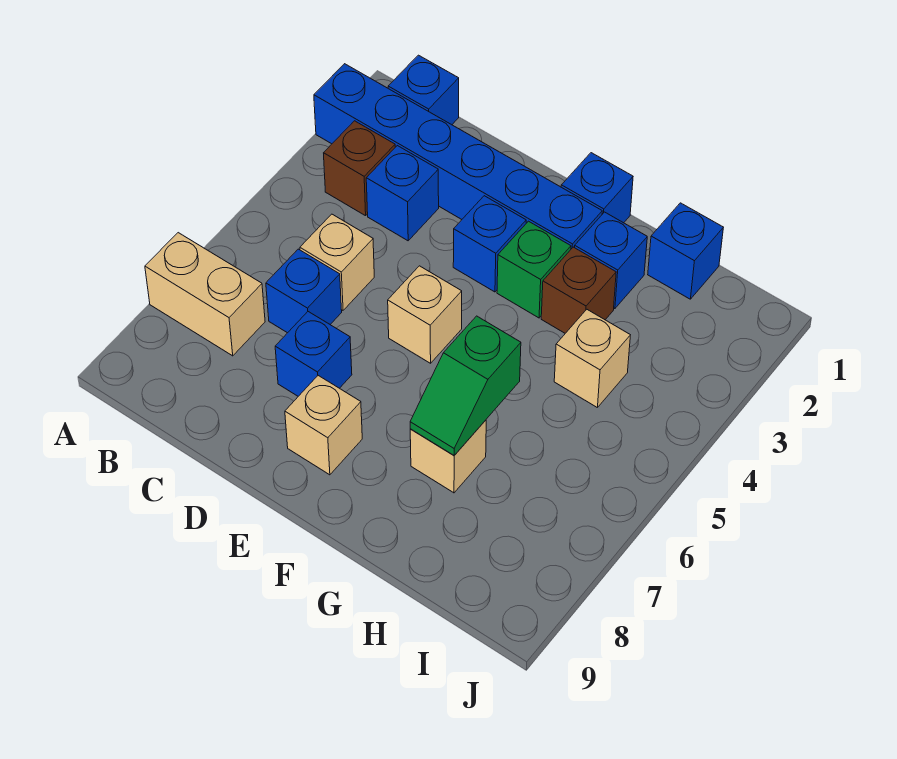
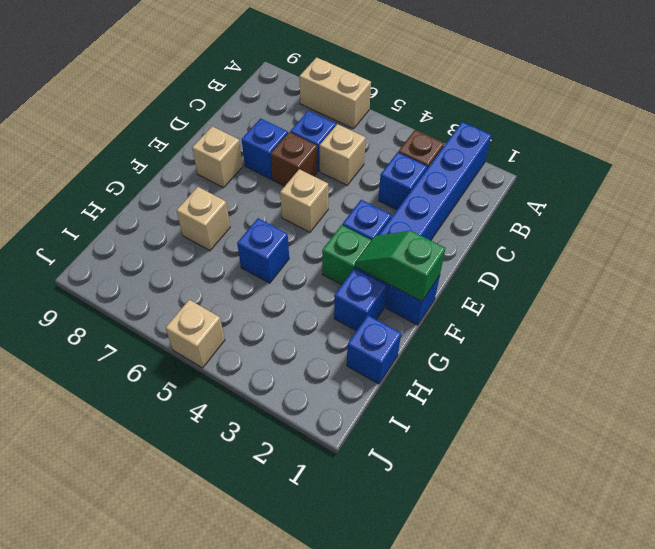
tan brick A7:B7 level 1 -> tan brick A6:A7 level 1
blue brick B1 level 1 -> blue brick G5 level 1
brown brick G3 level 1 -> brown brick D6 level 1
green slope G6:G7 level 2 top 6 -> green slope F1:F2 level 2 top 1
tan brick H4 level 1 -> tan brick J5 level 1

